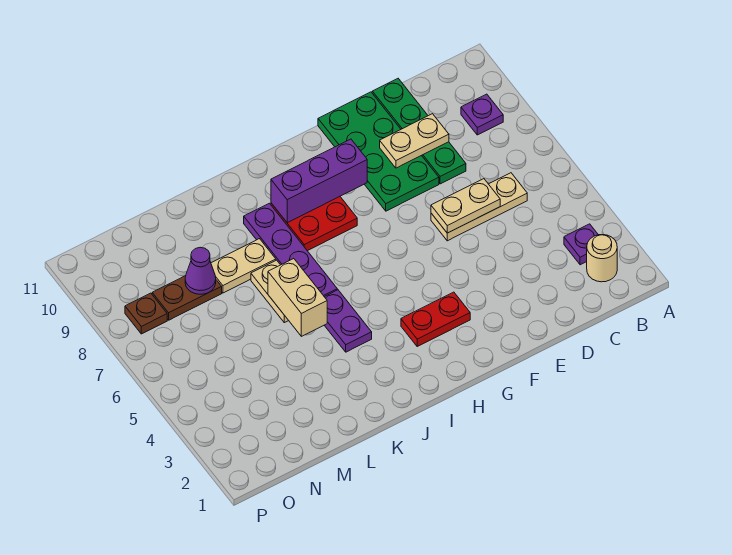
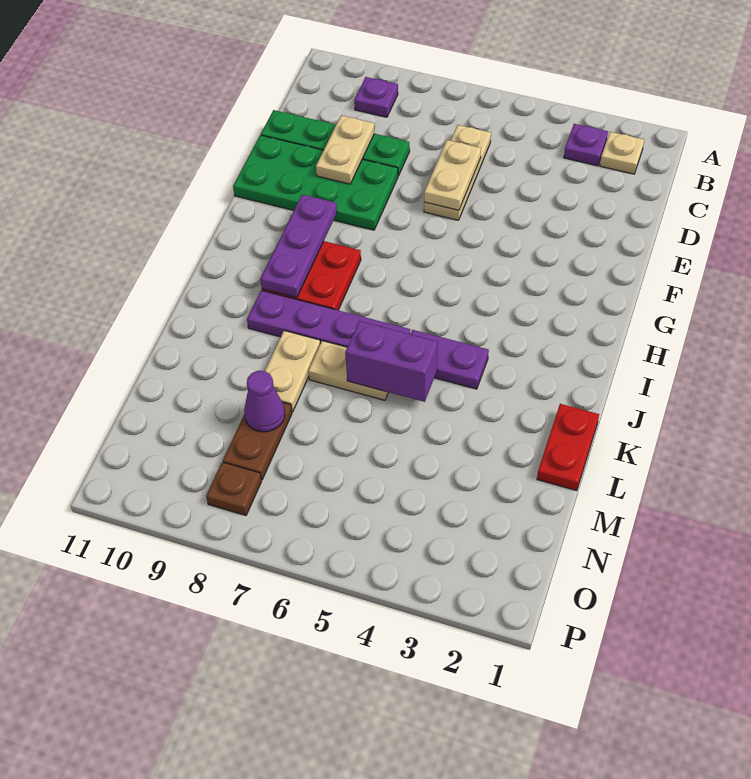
tan round brick B2 level 1 -> tan plate B2 level 1
red plate G3:H3 level 1 -> red plate K1:L1 level 1
purple brick G9:I9 level 2 -> purple plate G9:I9 level 2
tan brick K5:K6 level 2 -> purple brick K5:K6 level 2

